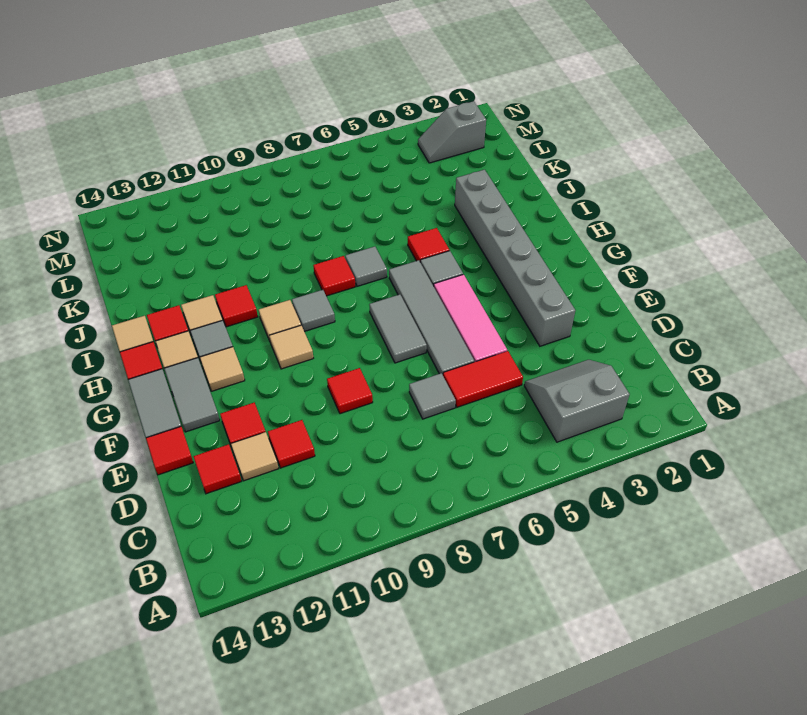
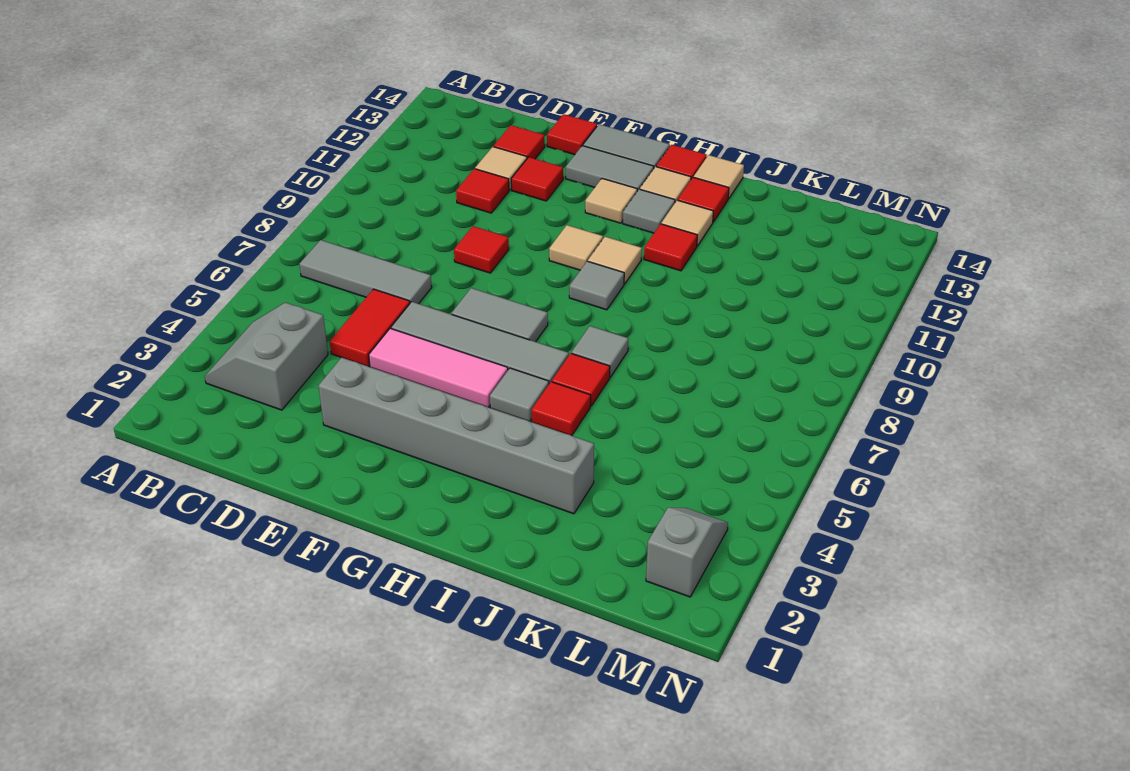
grey slope B3:C4 level 1 top B -> grey slope B3:C4 level 1 top C
grey tile D7 level 1 -> grey tile B7:D7 level 1
red tile I8 level 1 -> red tile I6 level 1

